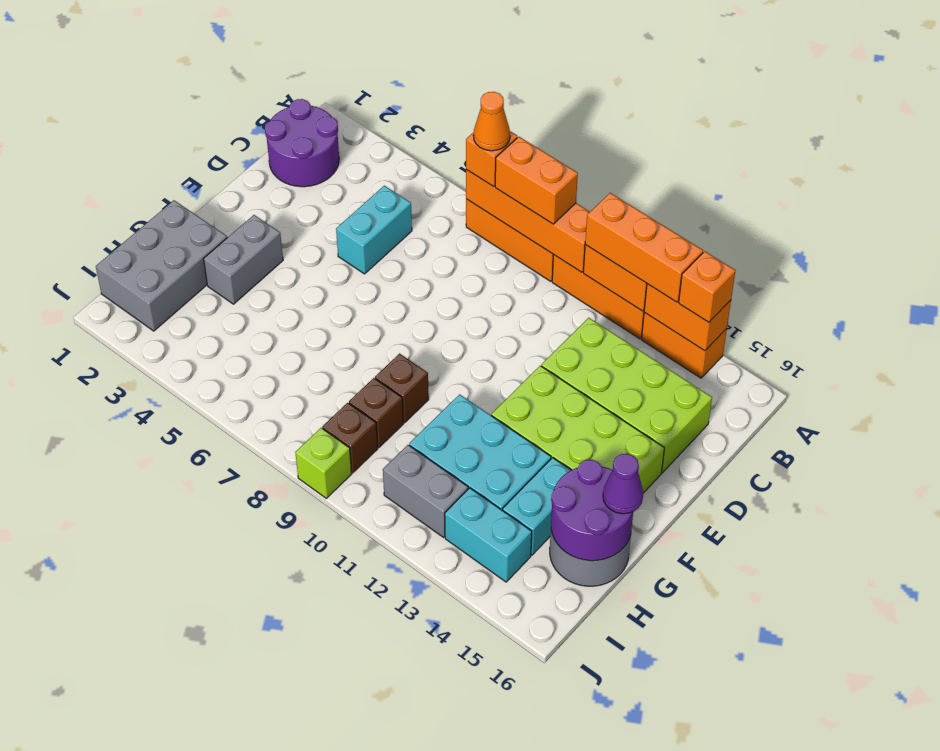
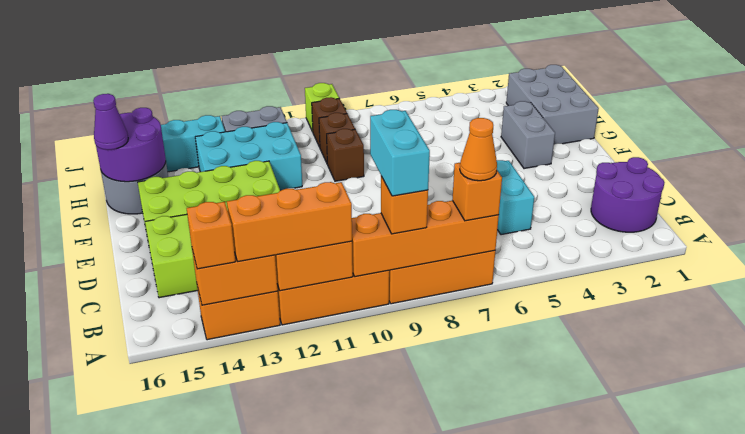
orange brick A8:A9 level 3 -> orange brick A9 level 3
cyan brick G14:H14 level 1 -> cyan brick A9:B9 level 4

